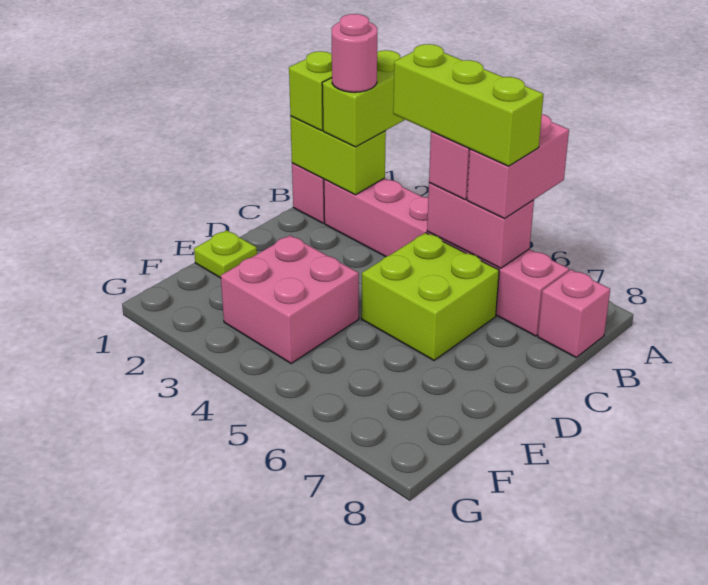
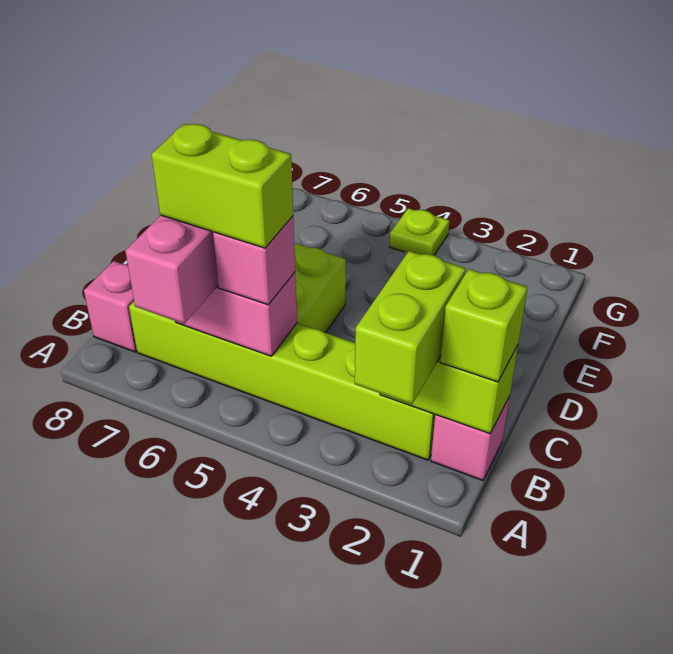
pink brick B2:B7 level 1 -> lime brick B2:B7 level 1
pink round brick B2 level 4 -> none
lime brick B4:B6 level 4 -> lime brick B5:B6 level 4
lime plate E1 level 1 -> lime plate G4 level 1
pink brick E3:F4 level 1 -> none

